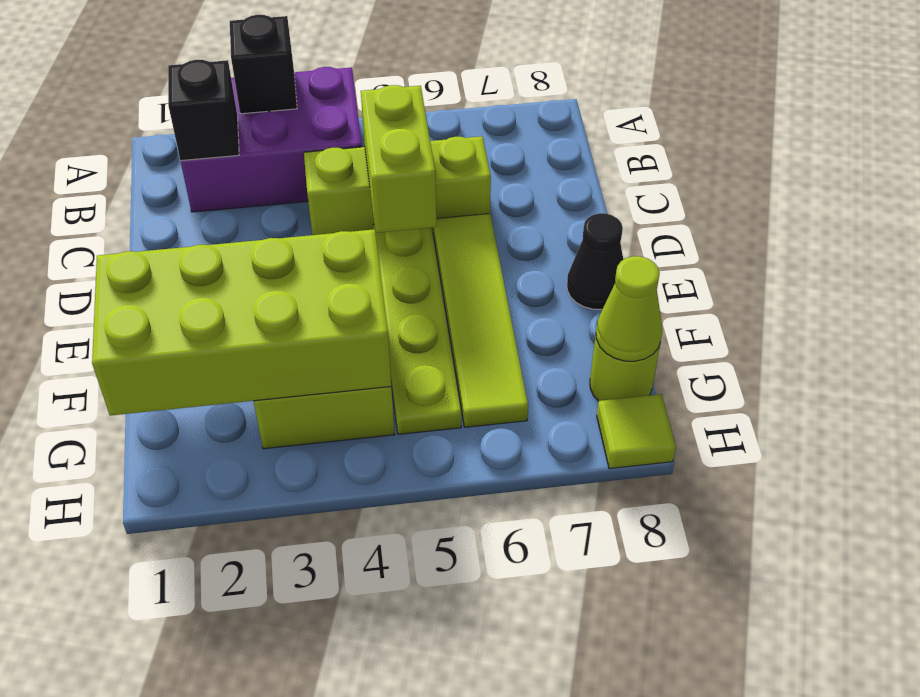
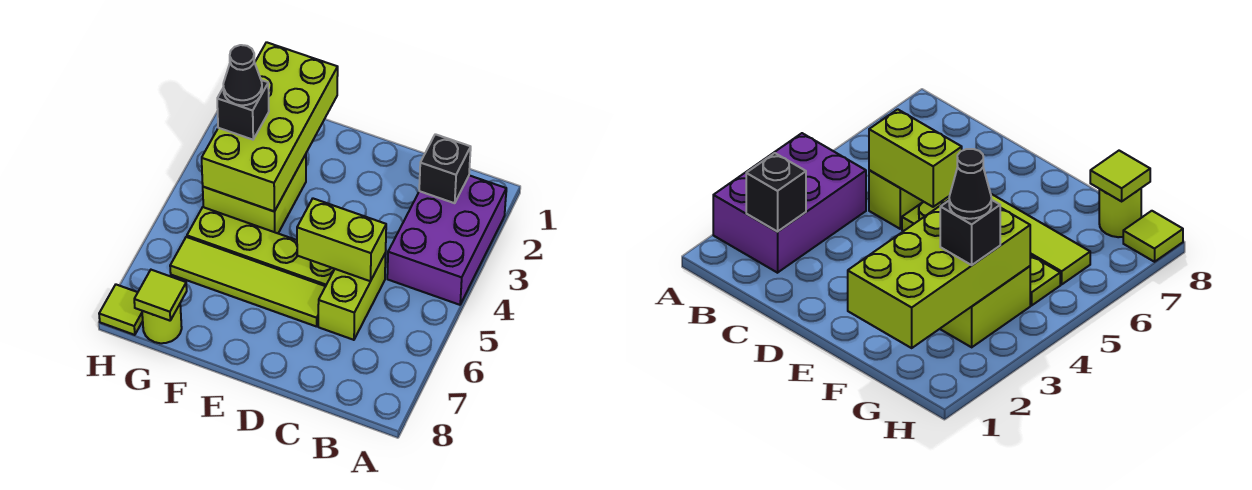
black brick A3 level 2 -> black brick G3 level 3
lime brick C4:C6 level 1 -> lime brick C5:C6 level 1
black cone E8 level 1 -> black cone G3 level 4
lime cone G8 level 2 -> lime tile G8 level 2

